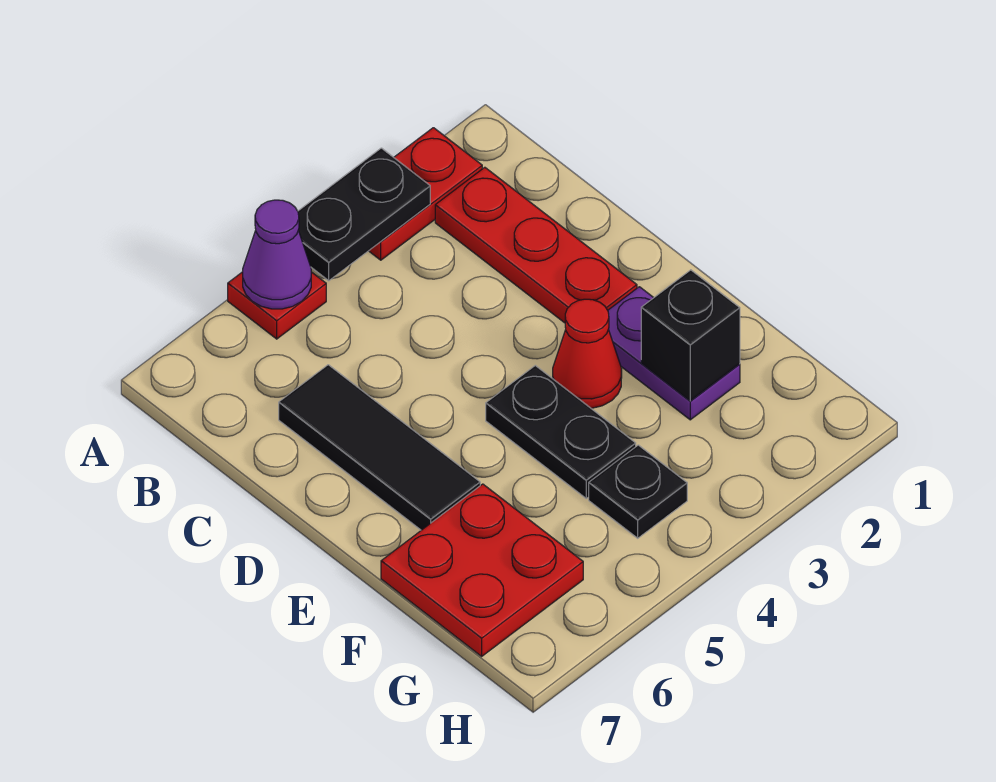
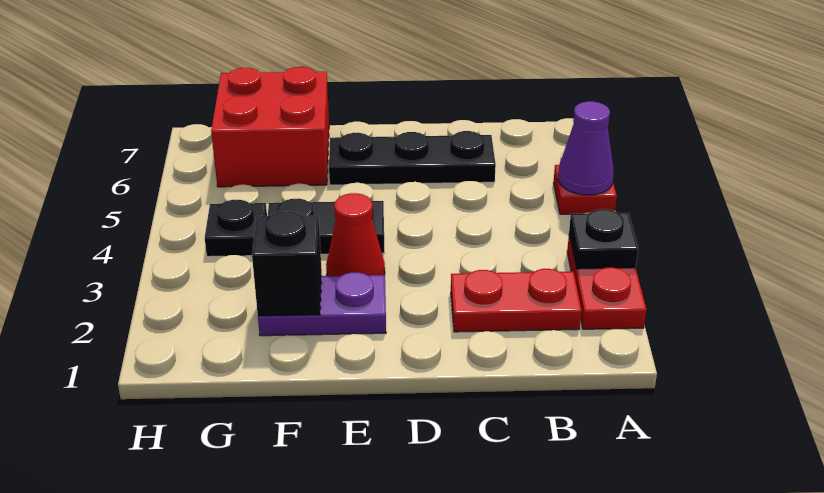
black plate A3:A4 level 2 -> black plate A3 level 2
red plate B2:D2 level 1 -> red plate B2:C2 level 1
black tile C6:E6 level 1 -> black plate C6:E6 level 1
red plate F6:G7 level 1 -> red brick F6:G7 level 1

